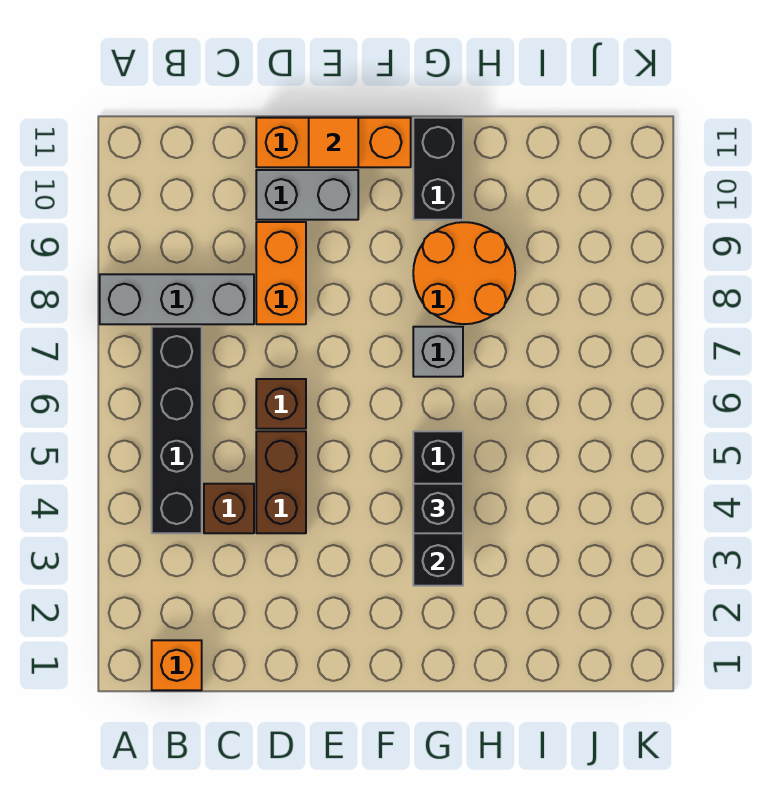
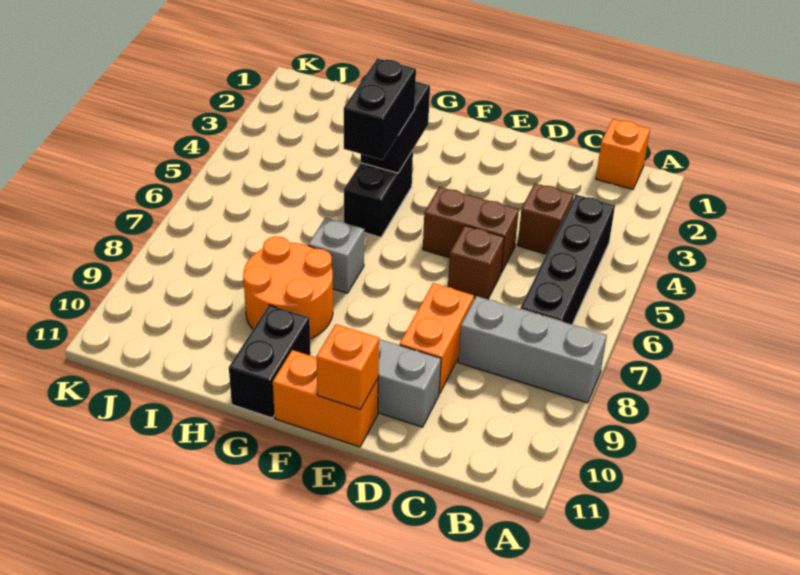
brown brick D4:D5 level 1 -> brown brick D5:E5 level 1
orange brick D11:F11 level 1 -> orange brick E11:F11 level 1
orange tile E11 level 2 -> orange brick E11 level 2
black brick G4 level 3 -> black brick G4:G5 level 3

